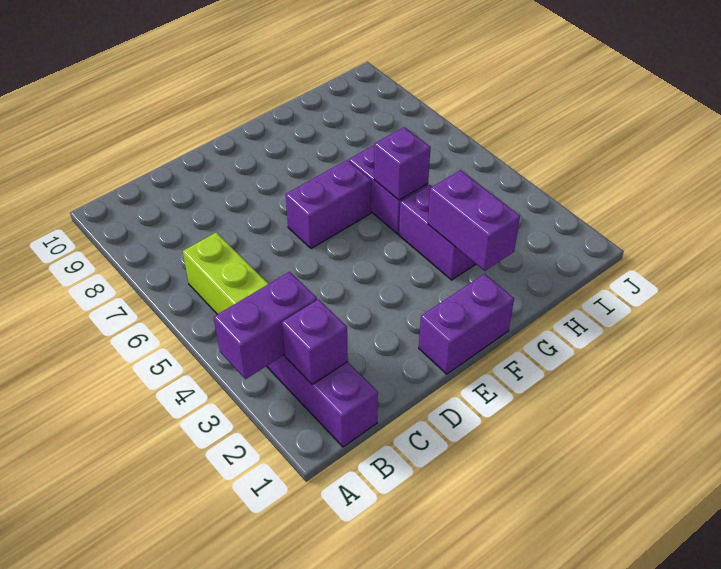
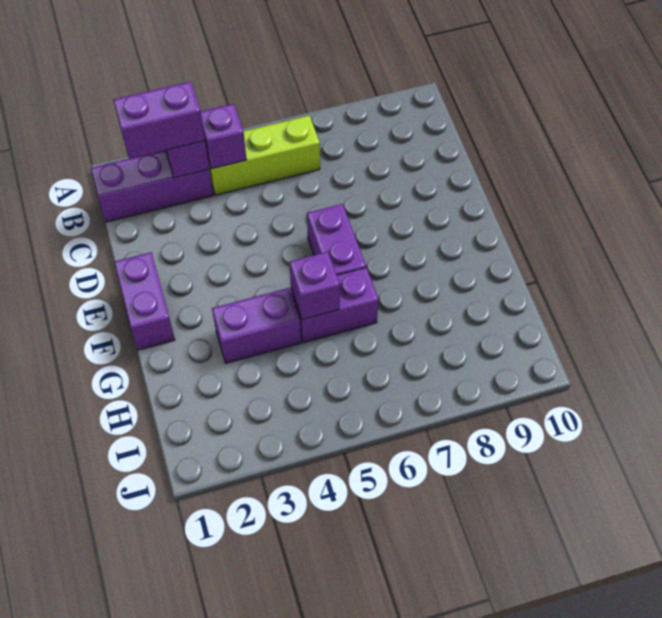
purple brick B2 level 2 -> purple brick B4 level 2
purple brick G2:G3 level 2 -> purple brick B2:B3 level 3

